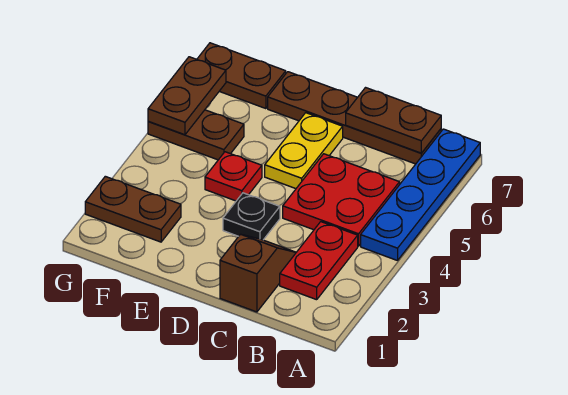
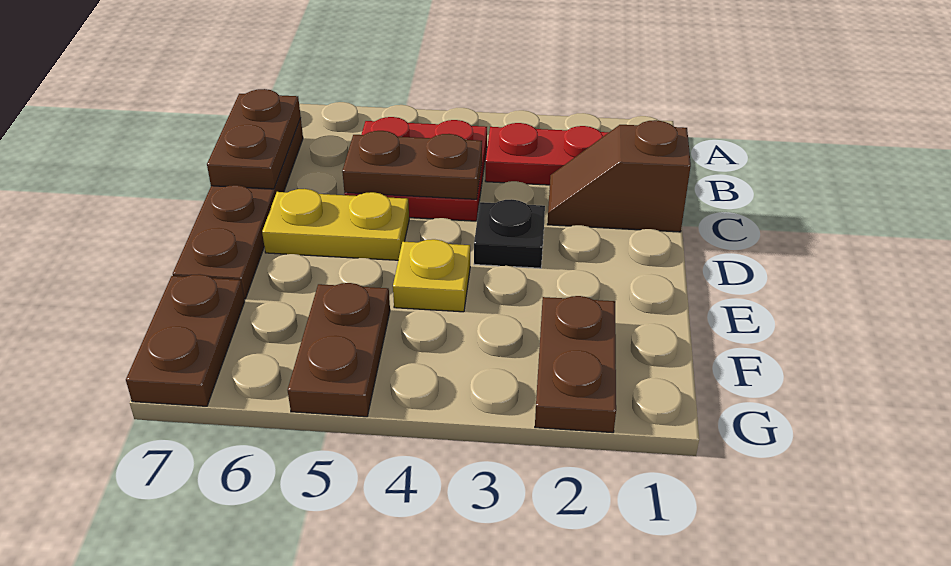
blue plate A4:A7 level 1 -> none
red plate E4 level 1 -> yellow plate E4 level 1
brown plate G5:G6 level 2 -> brown plate C4:C5 level 2

